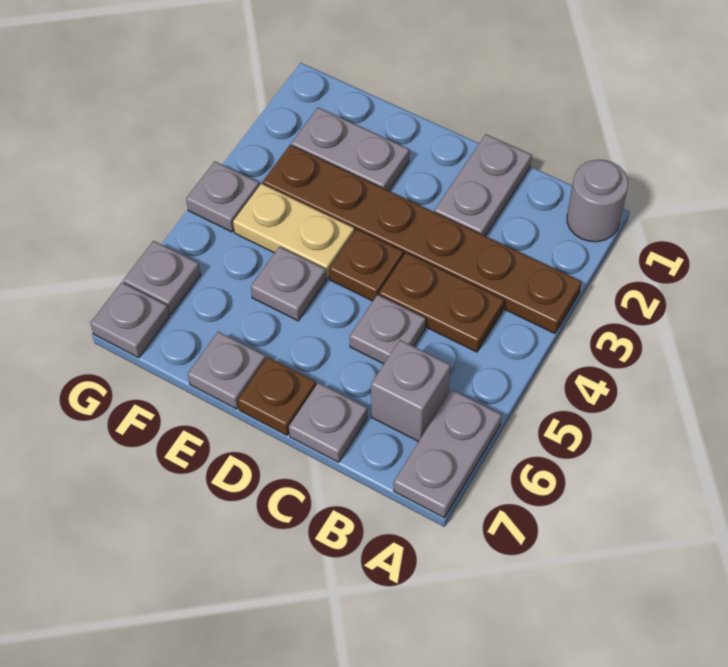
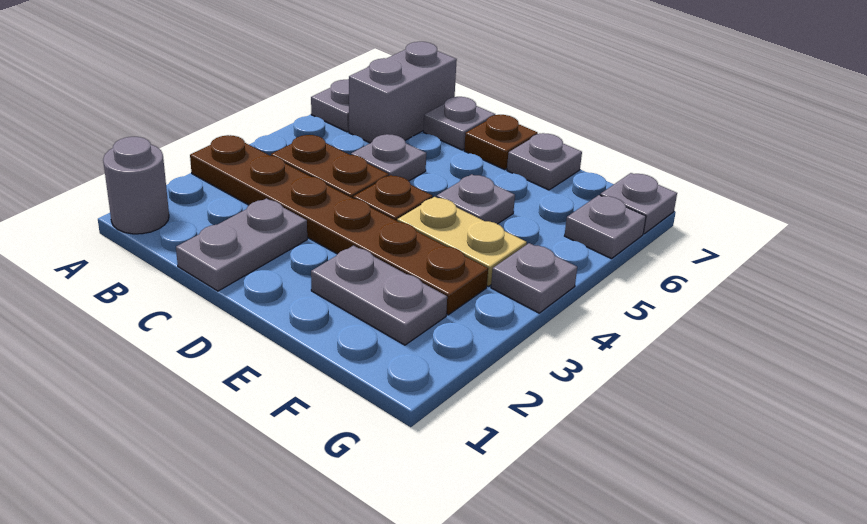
grey brick B6 level 1 -> grey brick B6:B7 level 1

